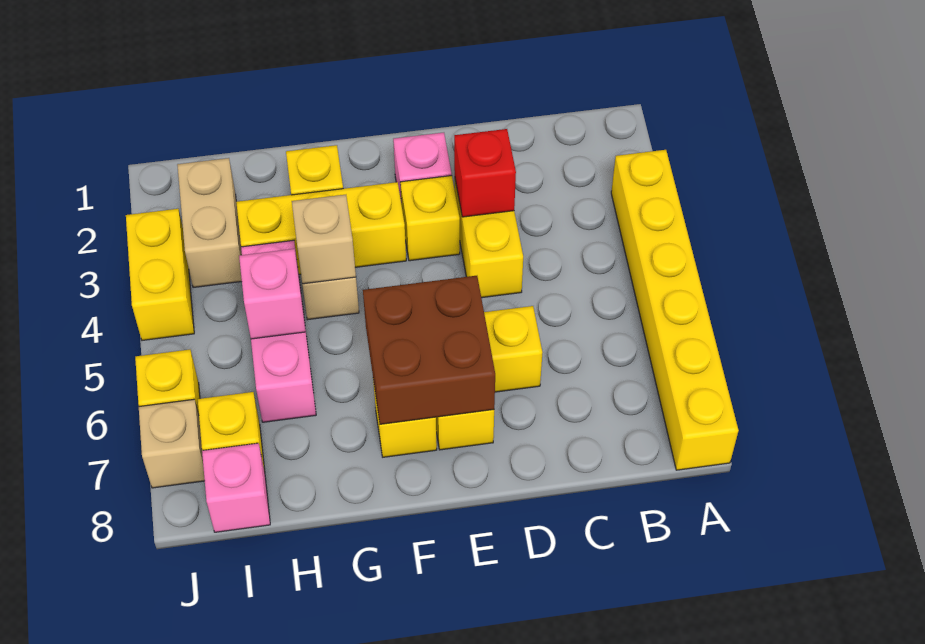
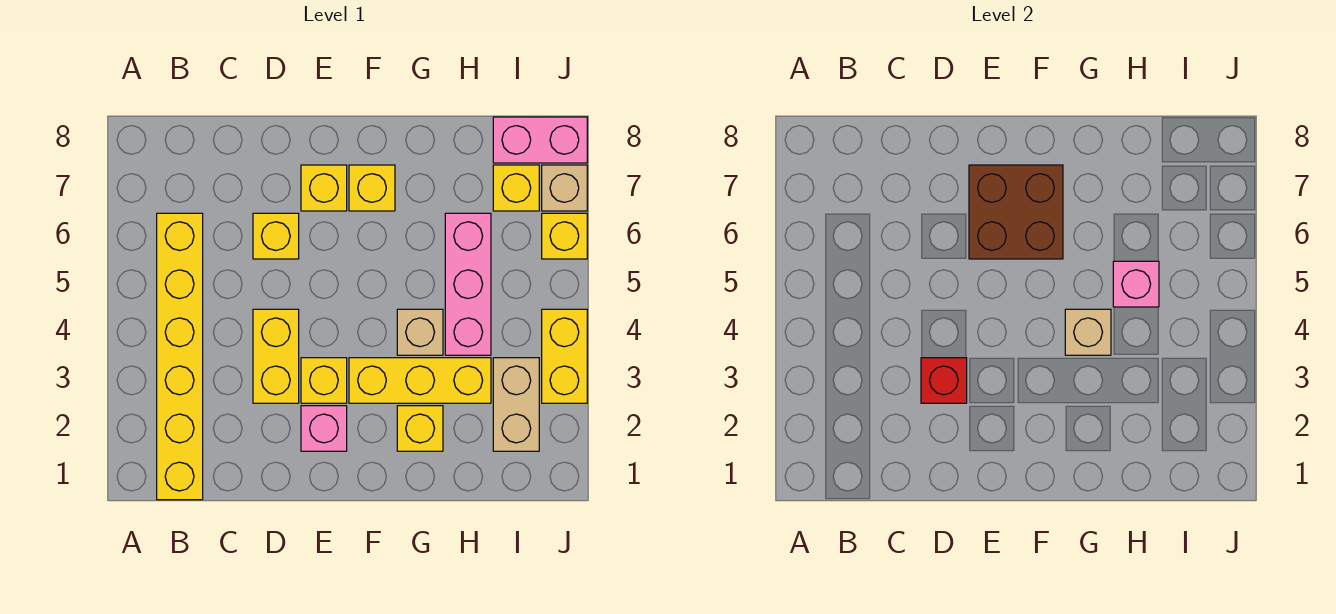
yellow brick A3:A8 level 1 -> yellow brick B1:B6 level 1
pink brick I8 level 1 -> pink brick I8:J8 level 1

